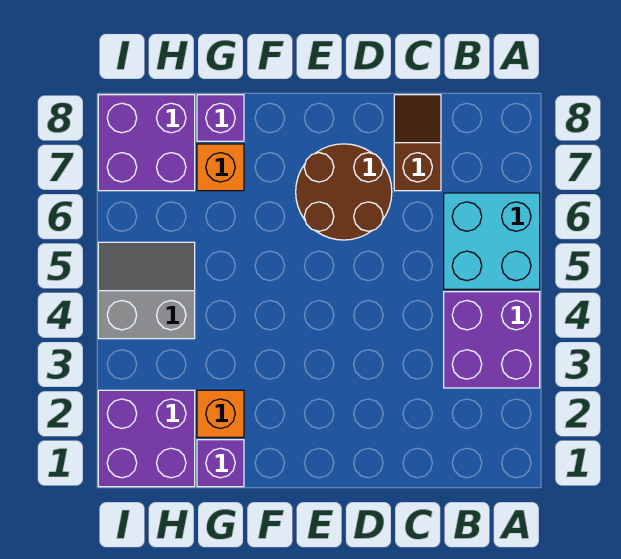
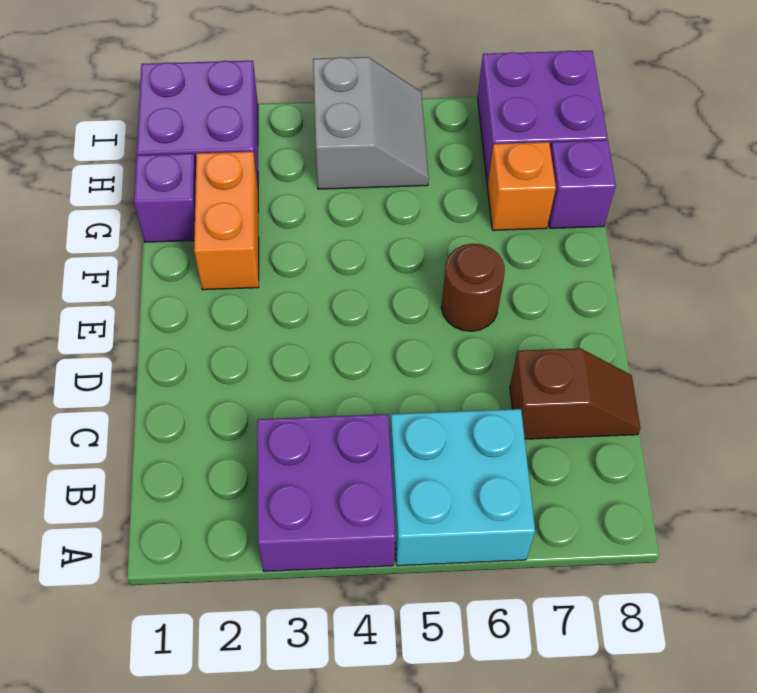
brown round brick D6:E7 level 1 -> brown round brick E6 level 1
orange brick G2 level 1 -> orange brick F2:G2 level 1

